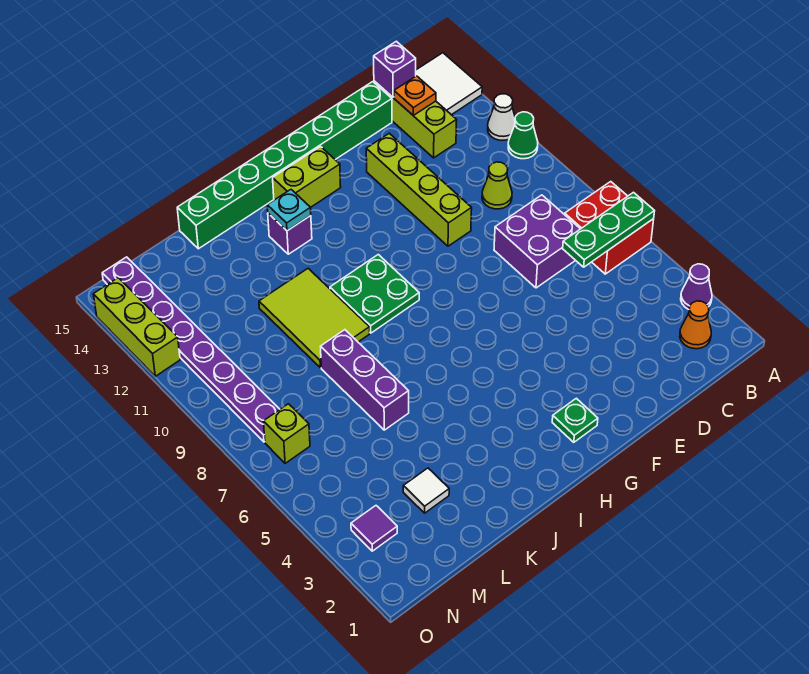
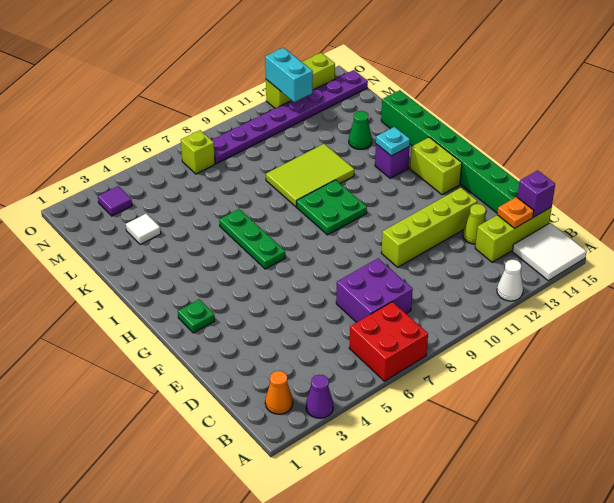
green plate A6:C6 level 2 -> green plate H6:J6 level 1
green cone A11 level 1 -> green cone K13 level 1
lime cone C10 level 1 -> lime cone D13 level 1
purple brick K6:K8 level 1 -> none
none -> cyan brick N12:O12 level 2

